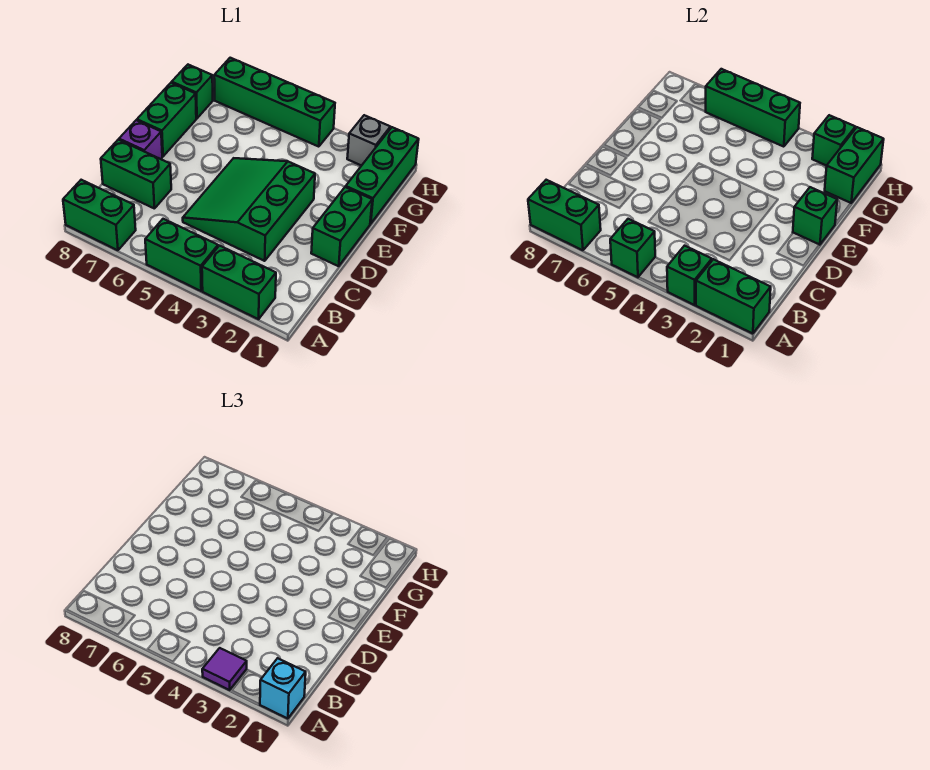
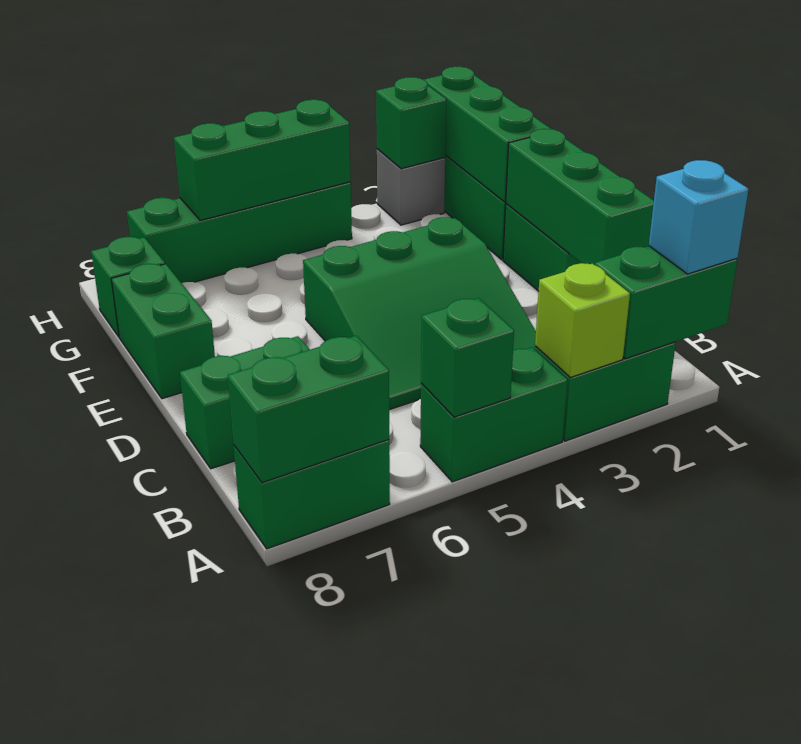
green brick A3 level 2 -> lime brick A3 level 2
purple tile A3 level 3 -> none
green slope C3:E5 level 1 top 3 -> green slope C3:E5 level 1 top E
purple brick D8 level 1 -> none
green brick E1 level 2 -> green brick C1:E1 level 2
green brick G1:H1 level 2 -> green brick F1:H1 level 2

